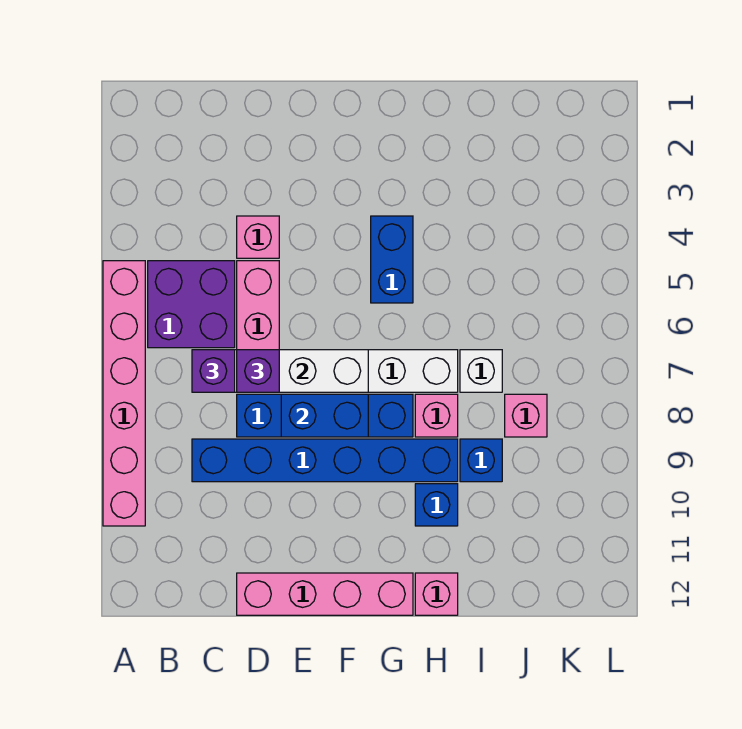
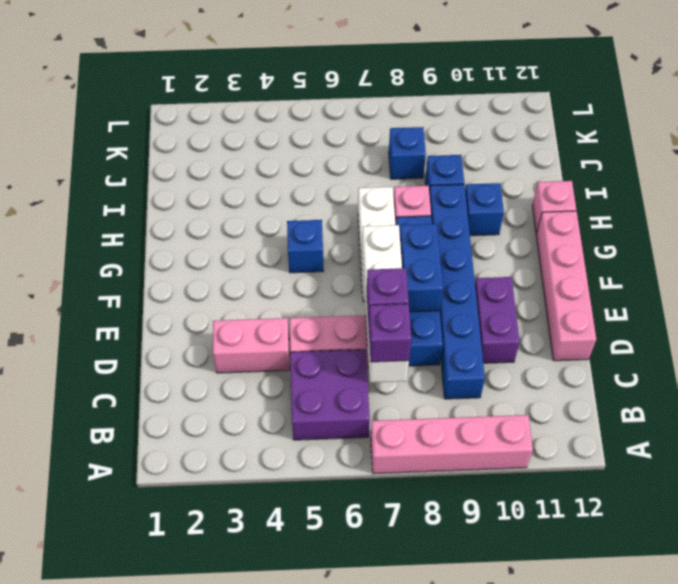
pink brick A5:A10 level 1 -> pink brick A7:A10 level 1
pink brick D4 level 1 -> pink brick D3:D4 level 1
none -> purple brick D10:E10 level 1
blue brick G4:G5 level 1 -> blue brick G5 level 1
white brick I7 level 1 -> none
pink brick J8 level 1 -> blue brick J8 level 1

